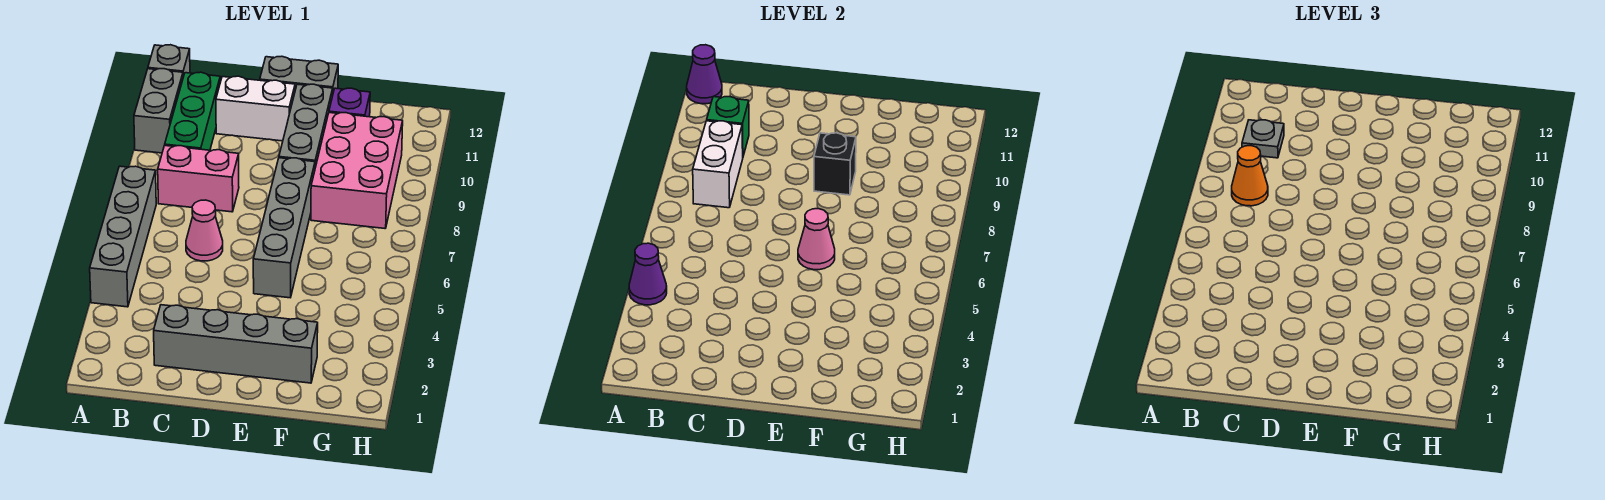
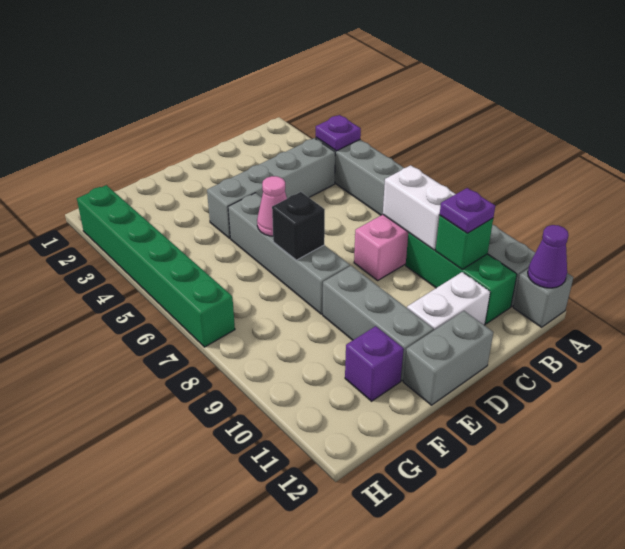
purple cone A4 level 2 -> purple plate A4 level 2
orange cone B8 level 3 -> none
grey plate B10 level 3 -> purple plate B10 level 3
grey brick C2:F2 level 1 -> grey brick B4:E4 level 1
pink cone C6 level 1 -> none
black brick E9 level 2 -> black brick E7 level 2
pink brick F8:G10 level 1 -> none
none -> green brick H2:H7 level 1

